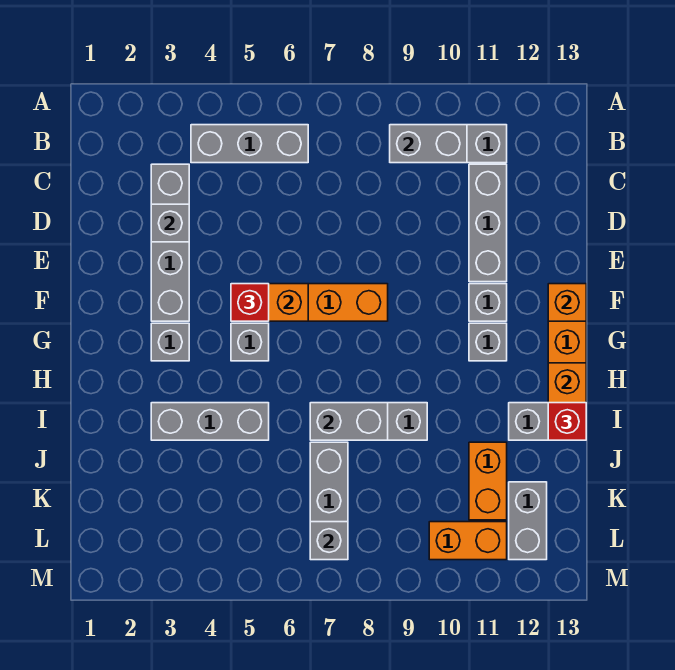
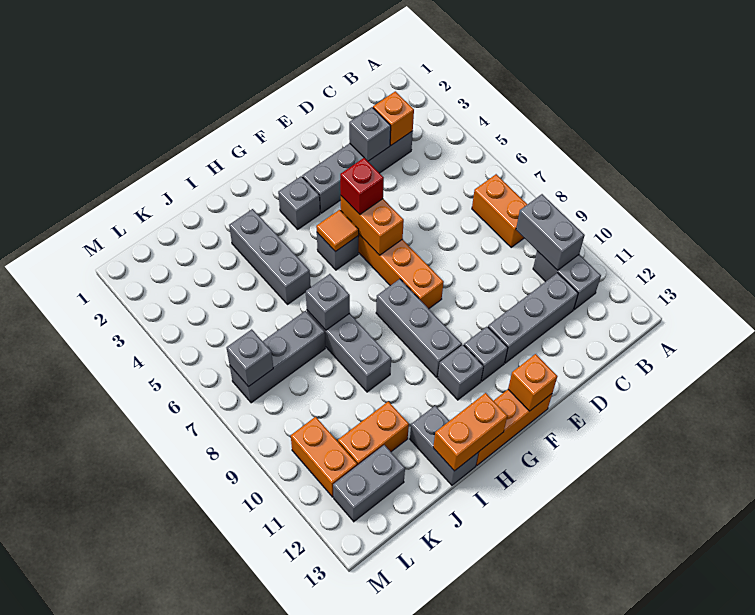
grey brick B4:B6 level 1 -> grey brick G8:G10 level 1
none -> orange brick B7:B8 level 1
none -> orange brick C3 level 2
none -> orange tile G5 level 2
grey brick I7:I8 level 2 -> grey brick I7 level 2
red brick I13 level 3 -> none

